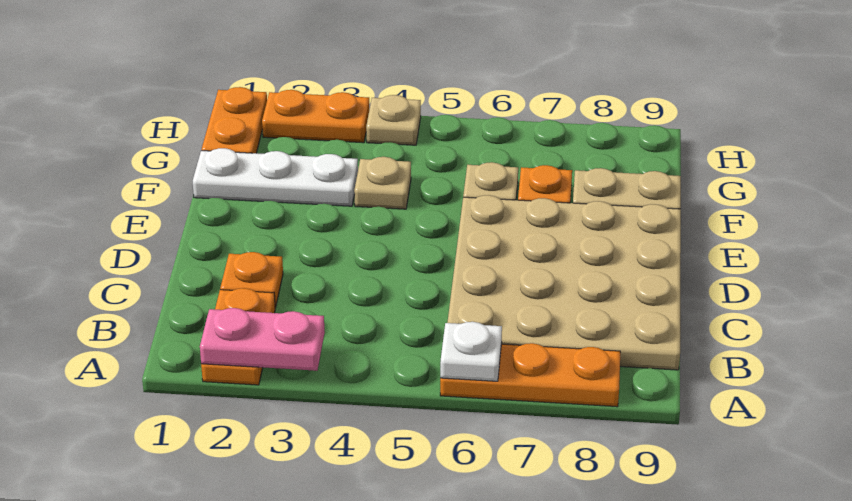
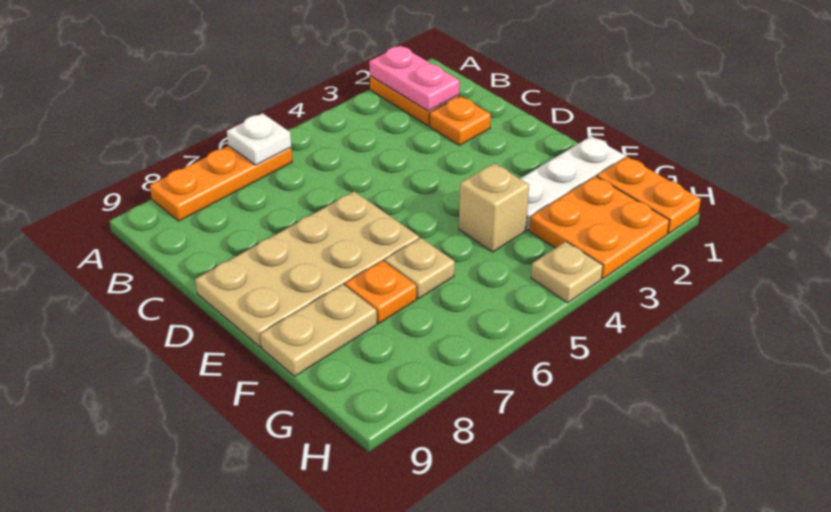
pink plate A2:A3 level 2 -> pink plate A2:B2 level 2
tan plate B6:E9 level 1 -> tan plate D6:E9 level 1
tan plate F4 level 1 -> tan brick F4 level 1
orange plate H2:H3 level 1 -> orange plate G2:H3 level 1

